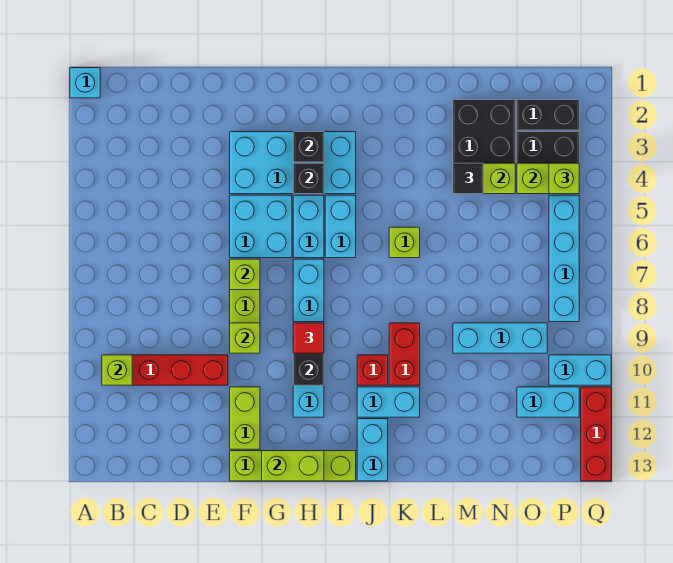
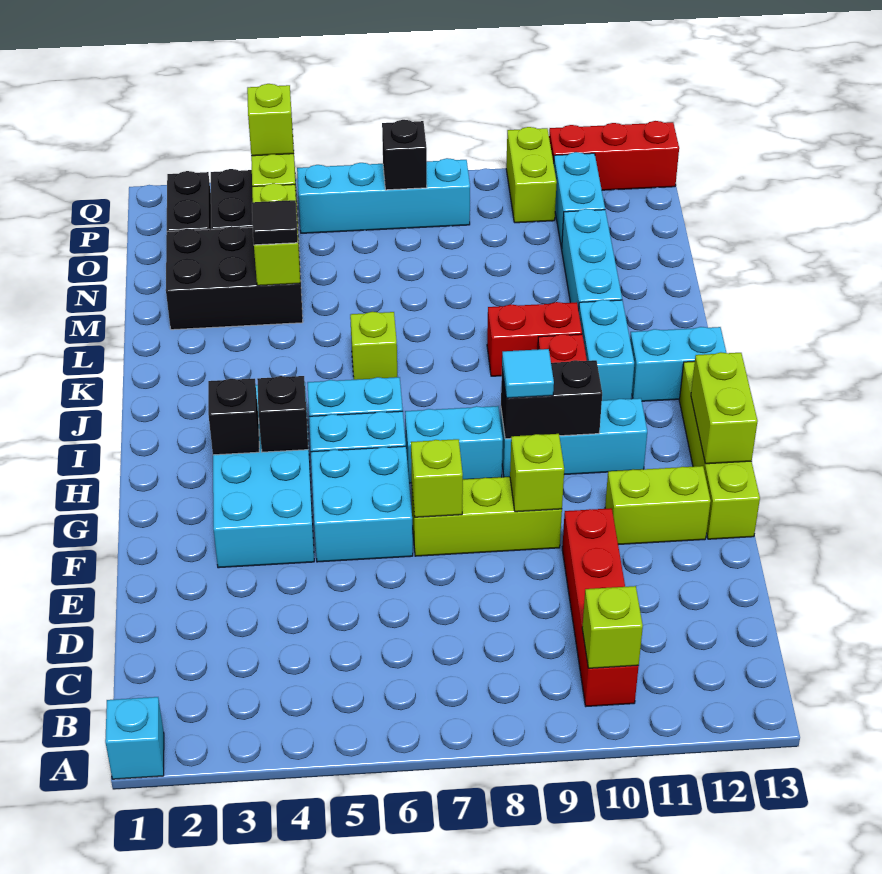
red tile H9 level 3 -> cyan tile H9 level 3
cyan brick M9:O9 level 1 -> cyan brick L11:N11 level 1
none -> black brick P7 level 2
cyan brick P10:Q10 level 1 -> lime brick P10:Q10 level 1

